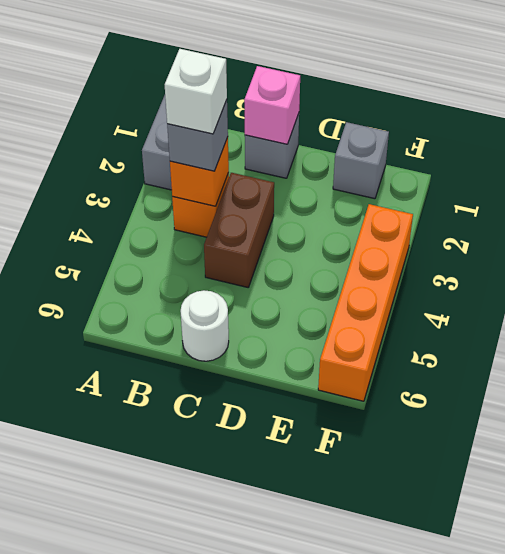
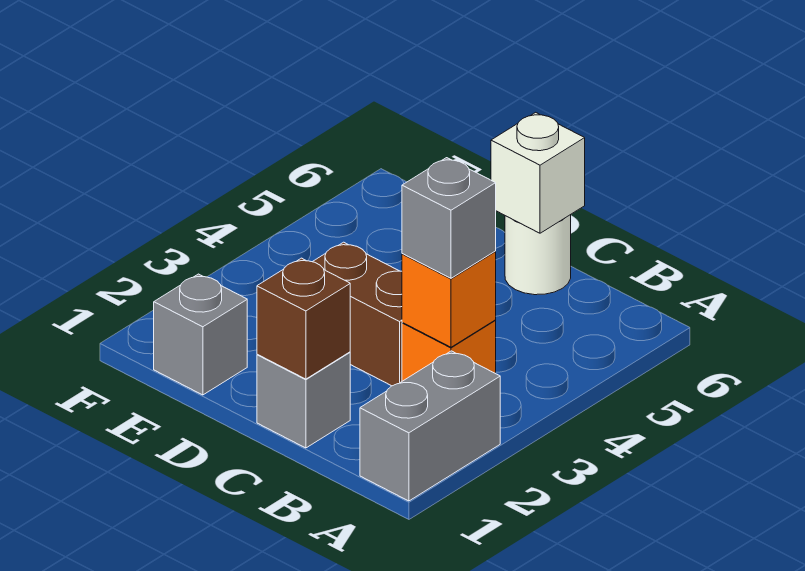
white brick B3 level 4 -> white brick C6 level 2
pink brick C1 level 2 -> brown brick C1 level 2
brown brick C3:C4 level 1 -> brown brick C3:D3 level 1
orange brick F3:F6 level 1 -> none

